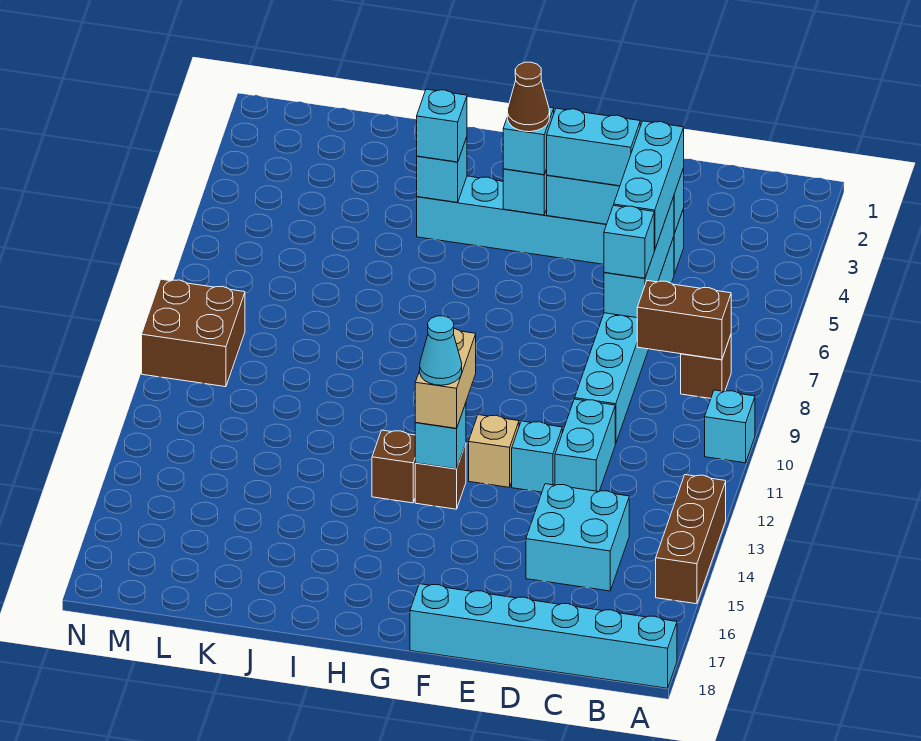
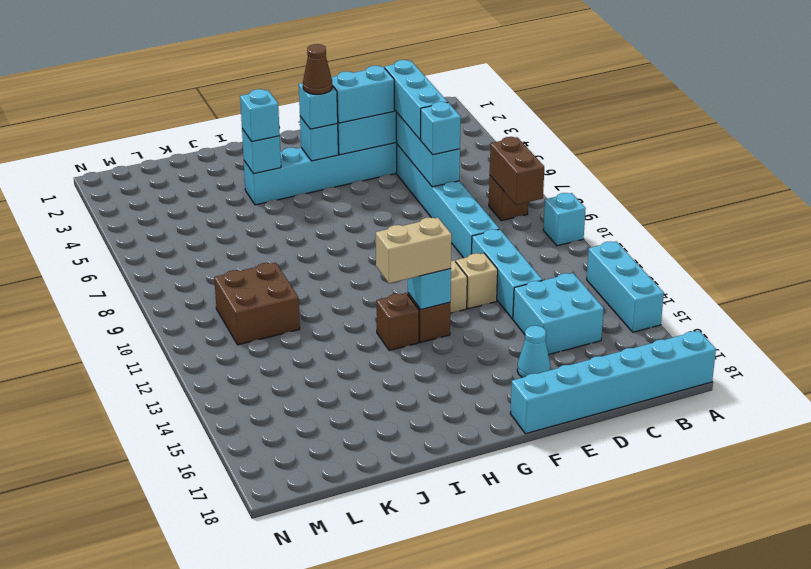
brown brick A13:A15 level 1 -> cyan brick A13:A15 level 1
brown brick B8:C8 level 2 -> brown brick B8:B9 level 2
cyan brick D11:D12 level 1 -> cyan brick D11:D13 level 1
cyan brick E12 level 1 -> tan brick E12 level 1
tan brick G12:G13 level 3 -> tan brick G13:H13 level 3
cyan cone G13 level 4 -> cyan cone E16 level 1
brown brick M9:N10 level 1 -> brown brick K10:L11 level 1

